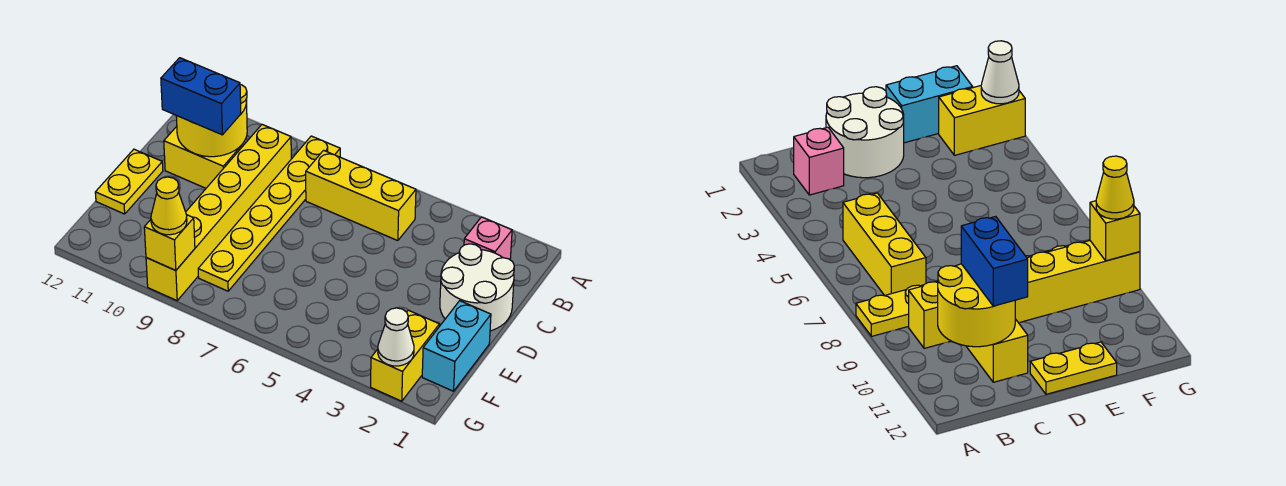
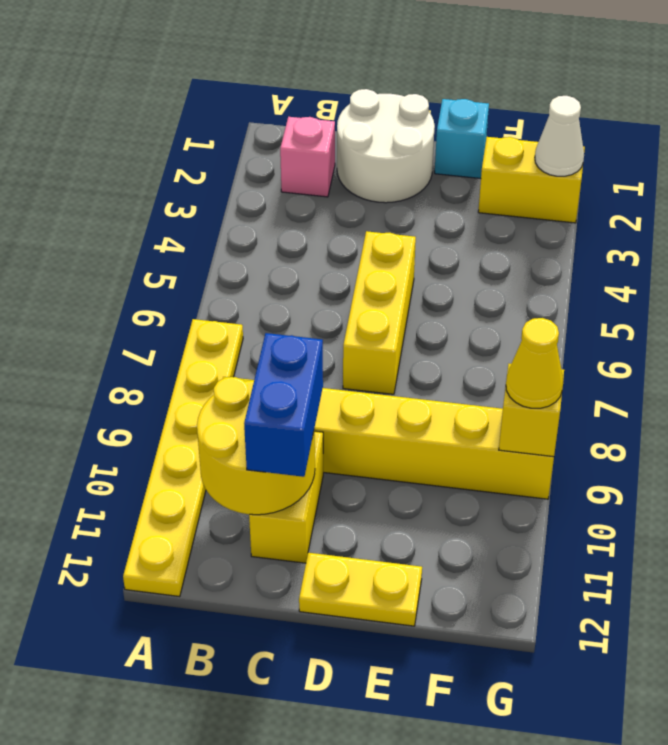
yellow plate A8:F8 level 1 -> yellow plate A7:A12 level 1
yellow brick B5:B7 level 1 -> yellow brick D5:D7 level 1
cyan brick E1:F1 level 1 -> cyan brick E1 level 1

